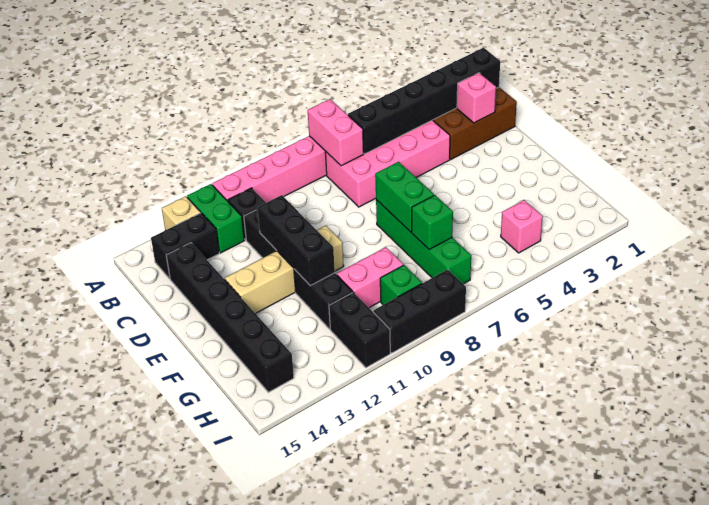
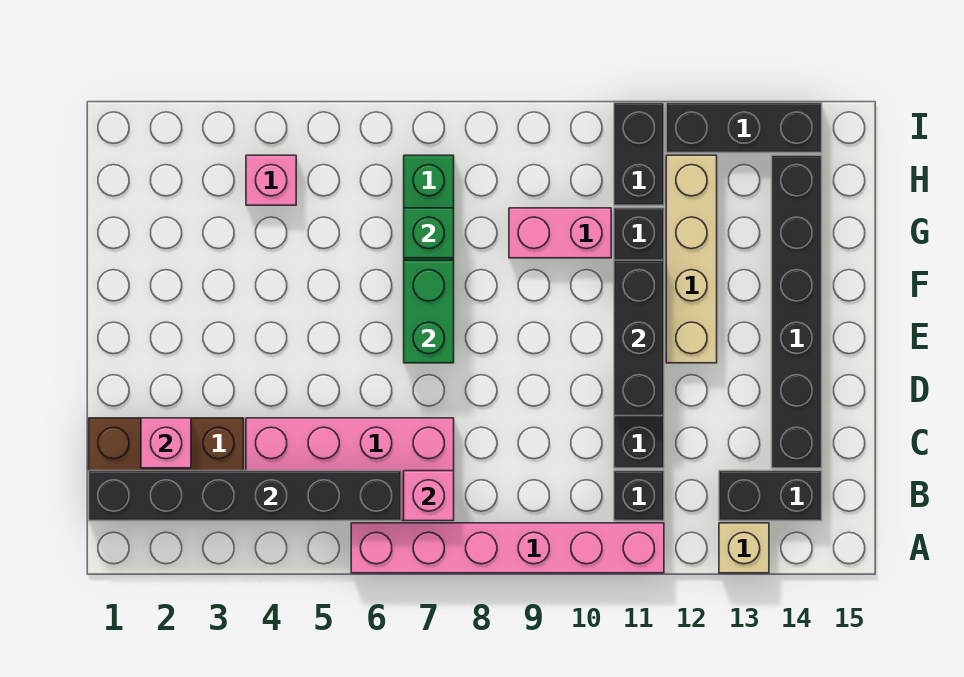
pink brick A7:B7 level 2 -> pink brick B7 level 2
green brick A12:B12 level 1 -> none
tan brick E10:E13 level 1 -> tan brick E12:H12 level 1
green brick H9 level 1 -> none
black brick I8:I10 level 1 -> black brick I12:I14 level 1

